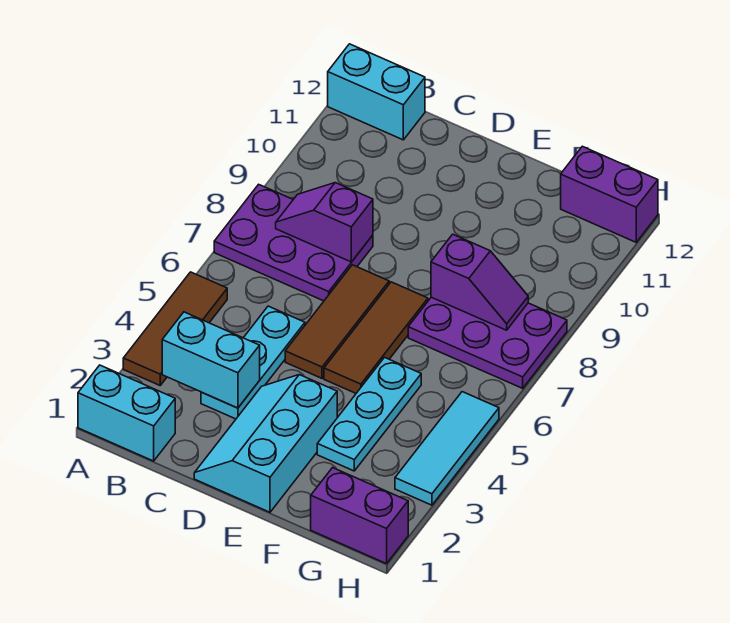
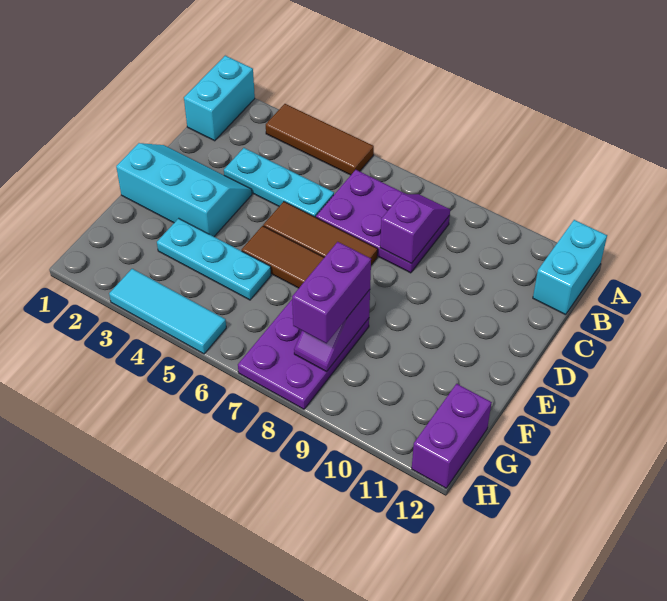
purple plate A7:C8 level 1 -> purple plate B6:C8 level 1
cyan brick B3:C3 level 2 -> none
purple brick G1:H1 level 1 -> purple brick F8:G8 level 3

